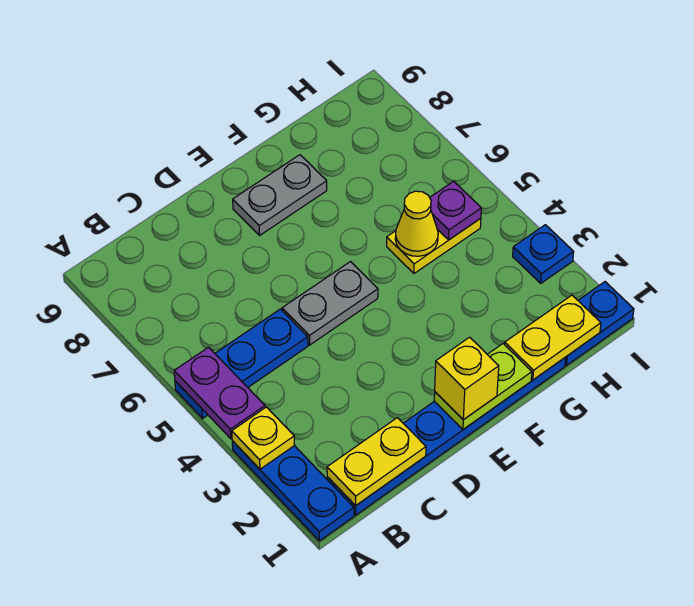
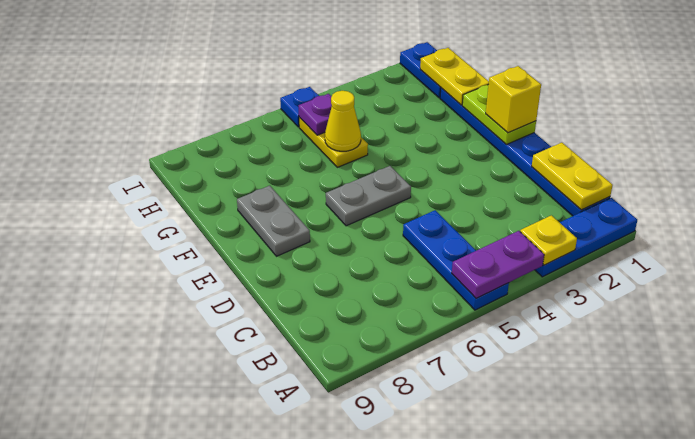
grey plate D5:E5 level 1 -> grey plate E5:E6 level 1
blue plate I3 level 1 -> blue plate I5 level 1

